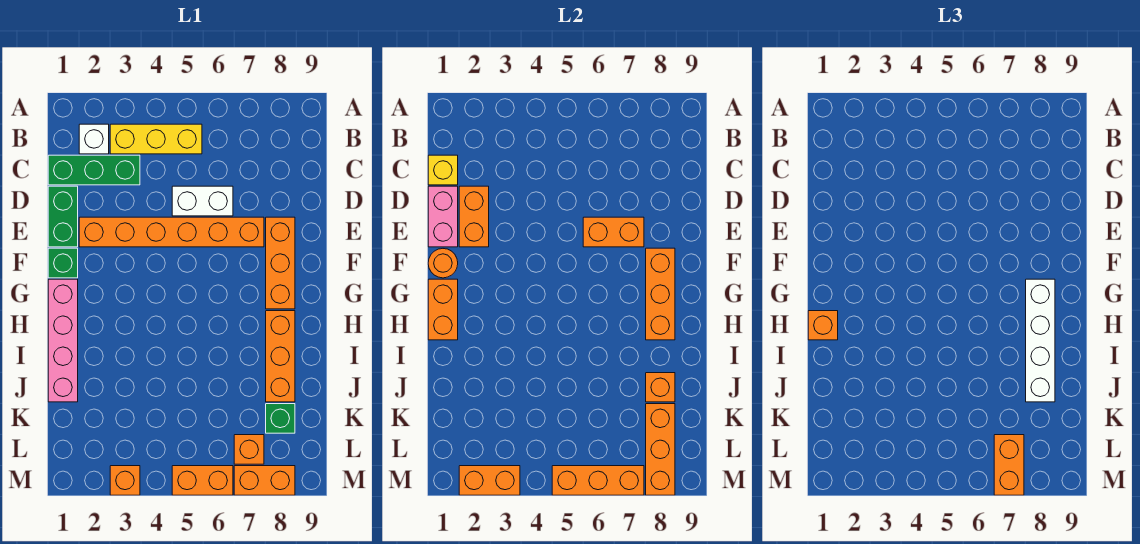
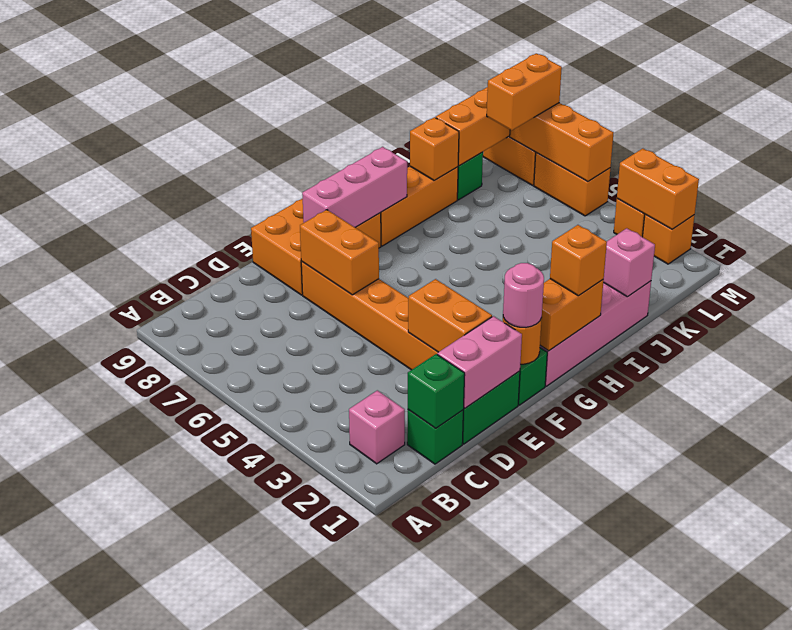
white brick B2 level 1 -> pink brick B2 level 1
yellow brick B3:B5 level 1 -> none
green brick C1:C3 level 1 -> green brick C1 level 1
yellow brick C1 level 2 -> green brick C1 level 2
orange brick D2:E2 level 2 -> orange brick E2:E3 level 2
white brick D5:D6 level 1 -> none
orange brick E8:G8 level 1 -> orange brick E8:G9 level 1
none -> pink round brick F1 level 3
orange brick F8:H8 level 2 -> pink brick F8:H8 level 2
white brick G8:J8 level 3 -> none
none -> pink brick J1 level 2
orange brick L7 level 1 -> orange brick M2 level 1

